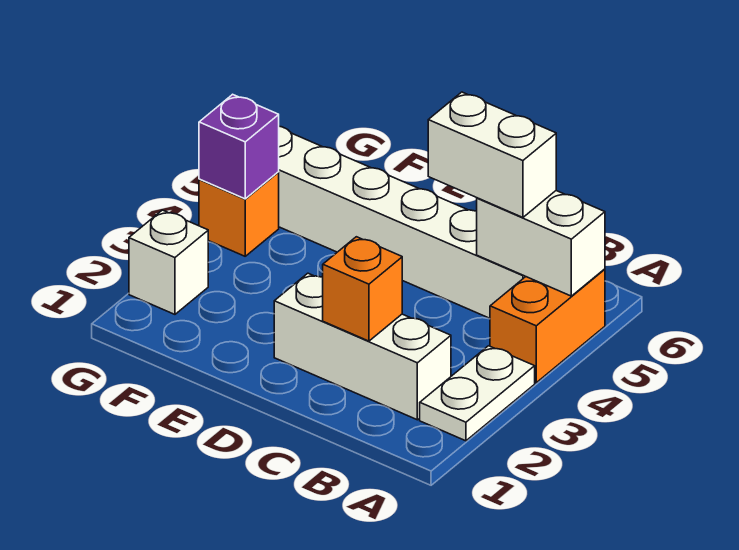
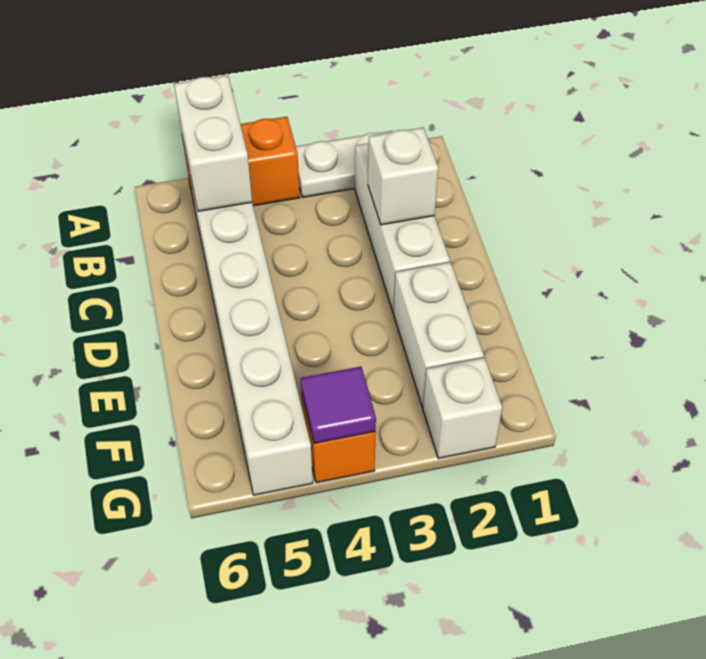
white brick B5:C5 level 3 -> white brick E2:F2 level 1
orange brick C2 level 2 -> white brick C2 level 2
purple brick G4 level 2 -> purple tile G4 level 2

